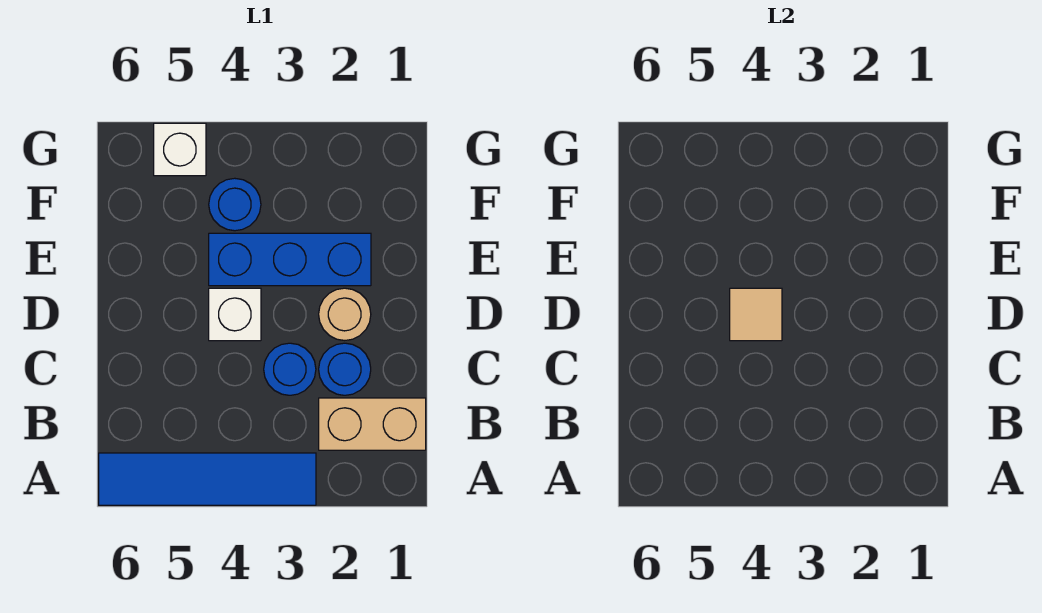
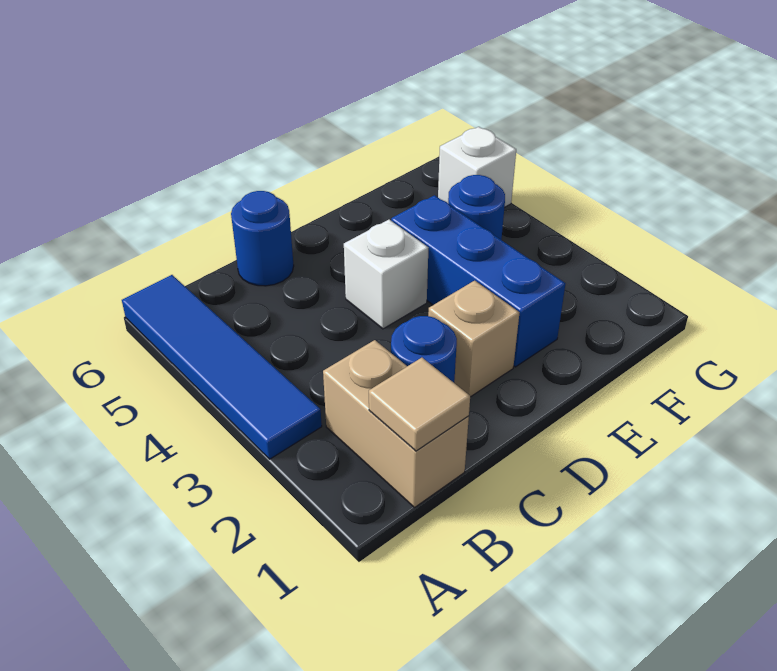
blue round brick C3 level 1 -> blue round brick C6 level 1
tan round brick D2 level 1 -> tan brick D2 level 1
tan tile D4 level 2 -> tan tile B1 level 2

